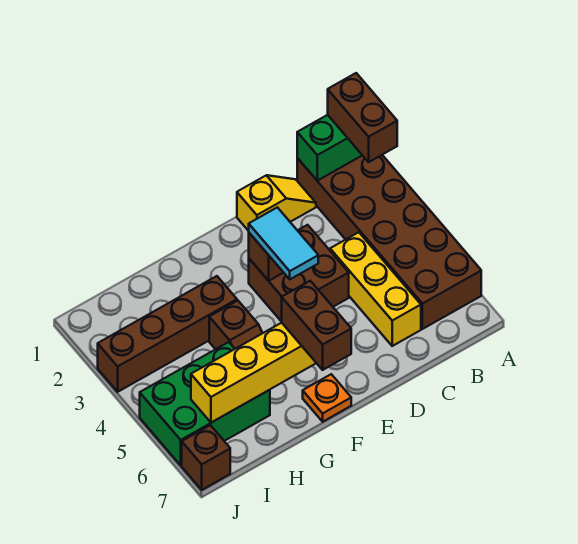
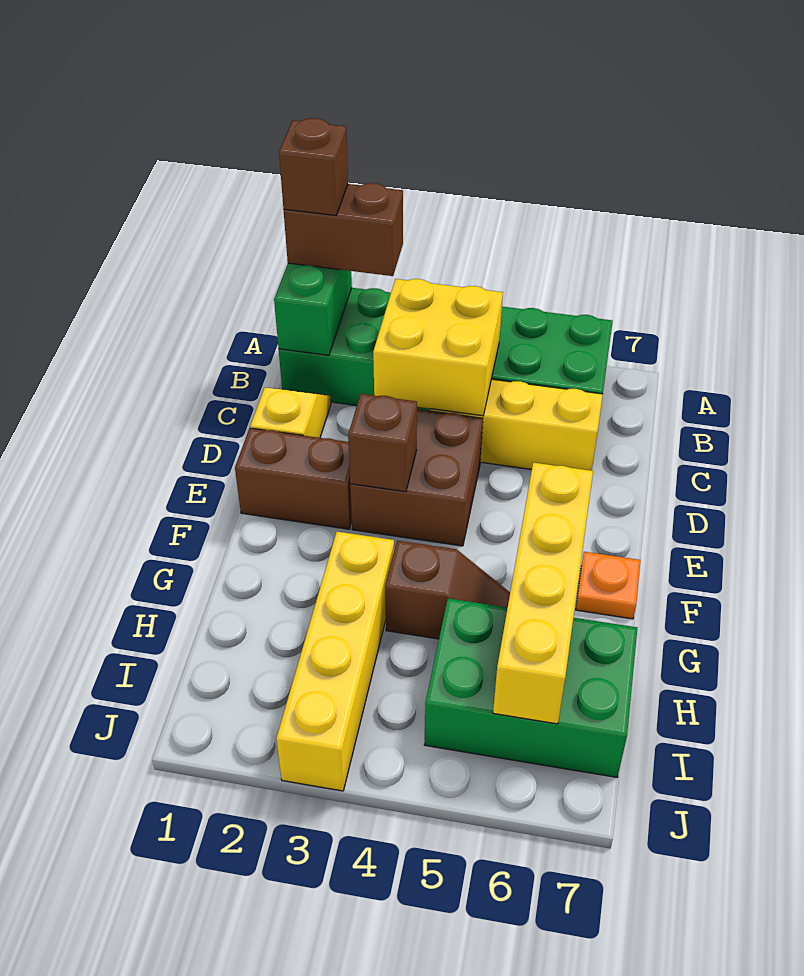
brown brick A1:B6 level 1 -> green brick A1:B6 level 1
none -> yellow brick B3:C4 level 2
cyan tile E3:E4 level 3 -> none
brown brick F6:F7 level 3 -> brown brick E1:E2 level 1
brown brick G3:J3 level 1 -> yellow brick G3:J3 level 1
green brick H5:J6 level 1 -> green brick H5:I7 level 1
brown brick J7 level 1 -> brown brick A1 level 4

